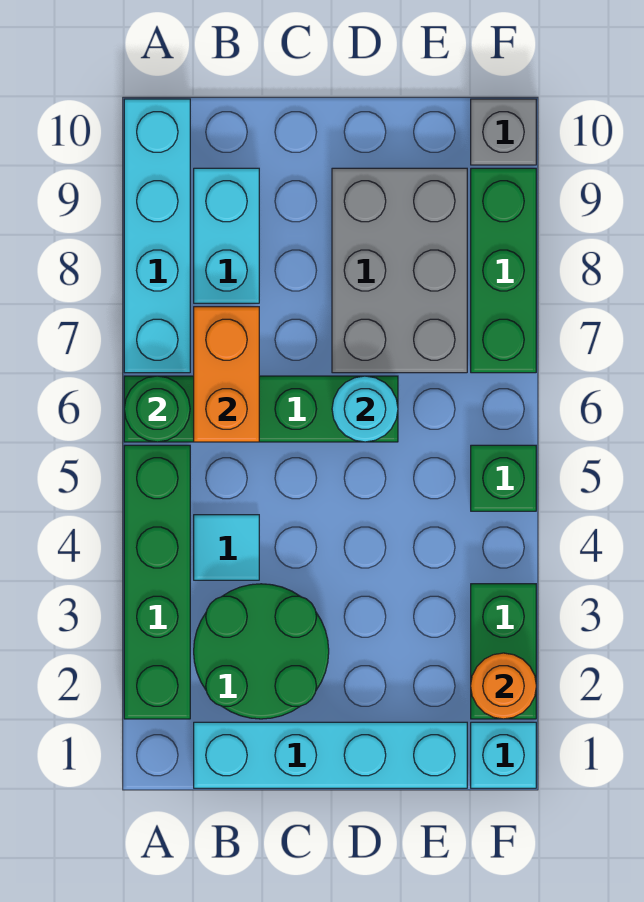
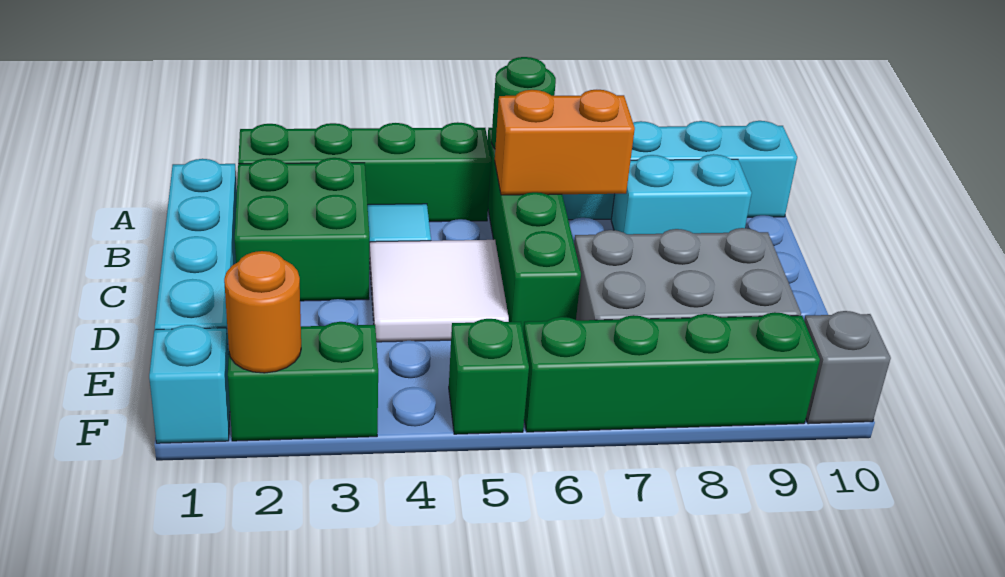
green round brick B2:C3 level 1 -> green brick B2:C3 level 1
none -> white tile C4:D5 level 1
cyan round brick D6 level 2 -> none
green brick F7:F9 level 1 -> green brick F6:F9 level 1

